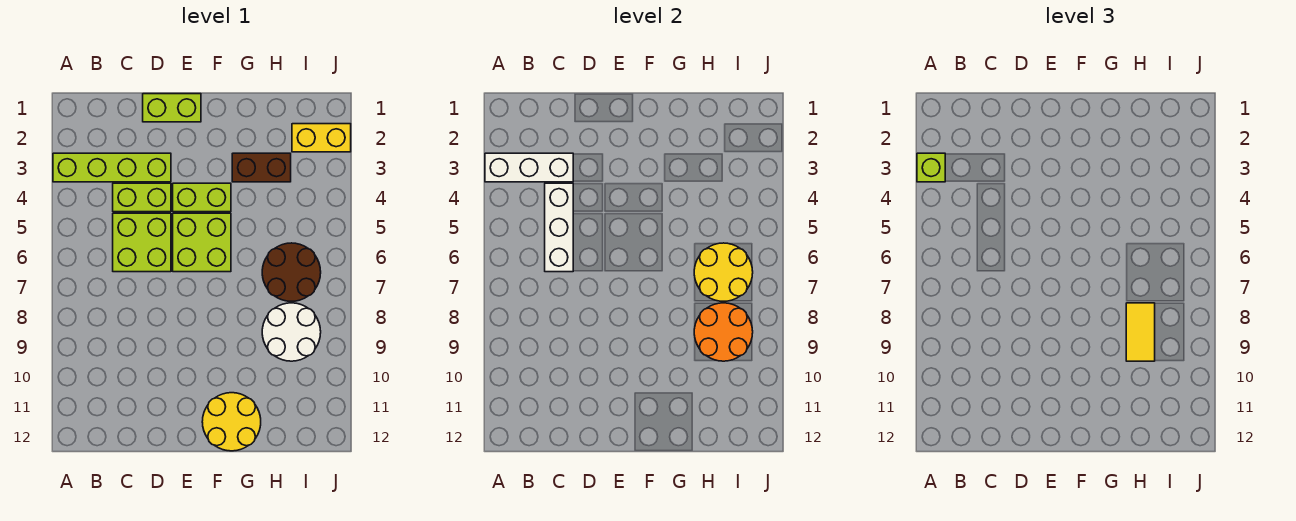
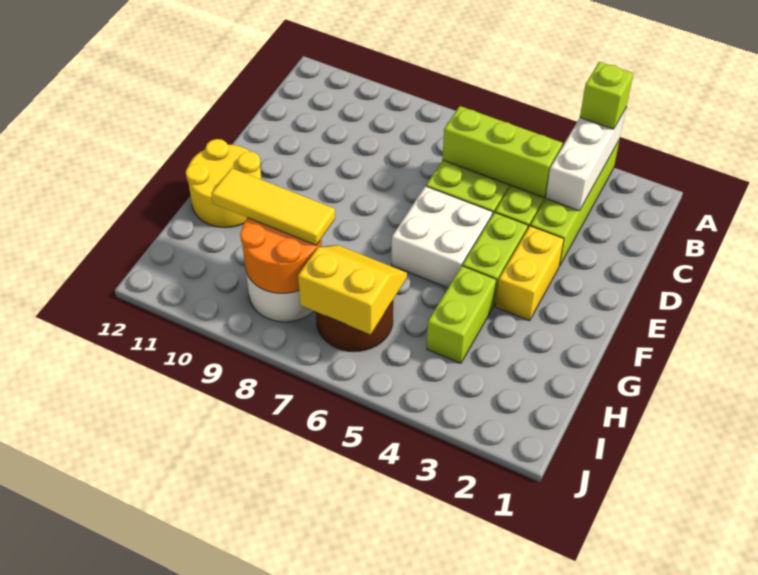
white brick C4:C6 level 2 -> lime brick C4:C6 level 2
lime brick D1:E1 level 1 -> lime brick G4:H4 level 1
lime brick E5:F6 level 1 -> white brick E5:F6 level 1
brown brick G3:H3 level 1 -> none
yellow round brick H6:I7 level 2 -> yellow slope H6:I7 level 2 top I
yellow tile H8:H9 level 3 -> yellow tile H8:H10 level 3
yellow brick I2:J2 level 1 -> yellow brick E3:F3 level 1

